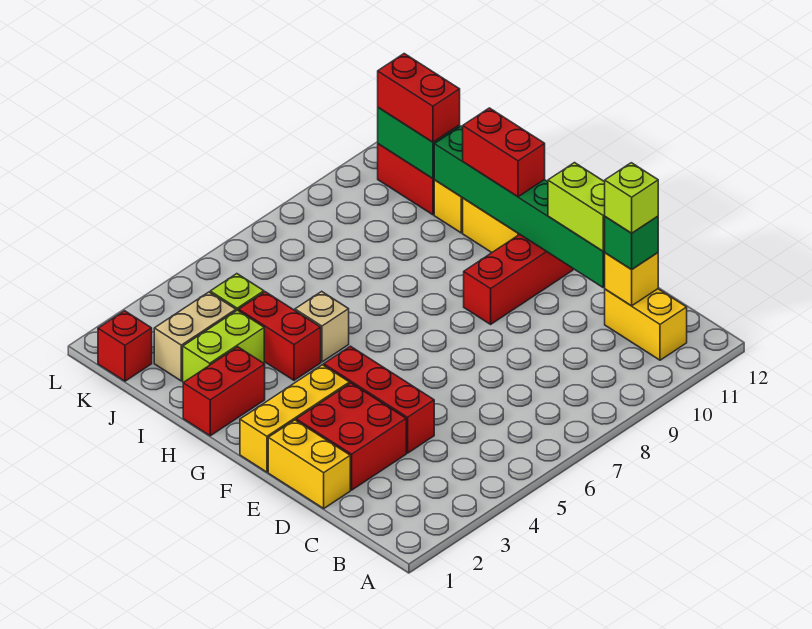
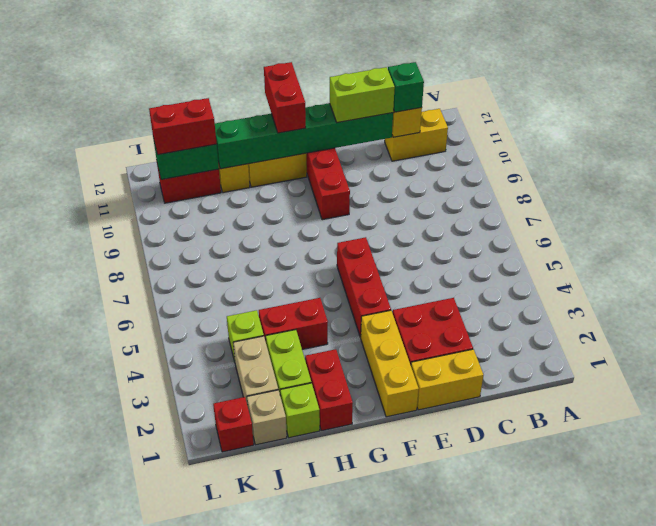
lime brick C11 level 4 -> lime brick I1 level 1
red brick D4:F4 level 1 -> red brick F4:F6 level 1
red brick G11:H11 level 3 -> red brick G11:G12 level 3
tan brick H5 level 1 -> tan brick J1 level 1

